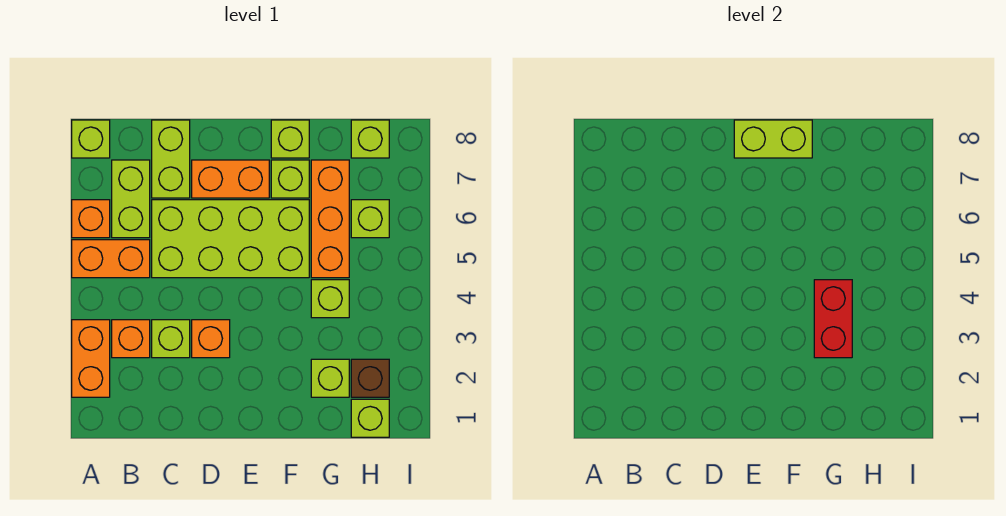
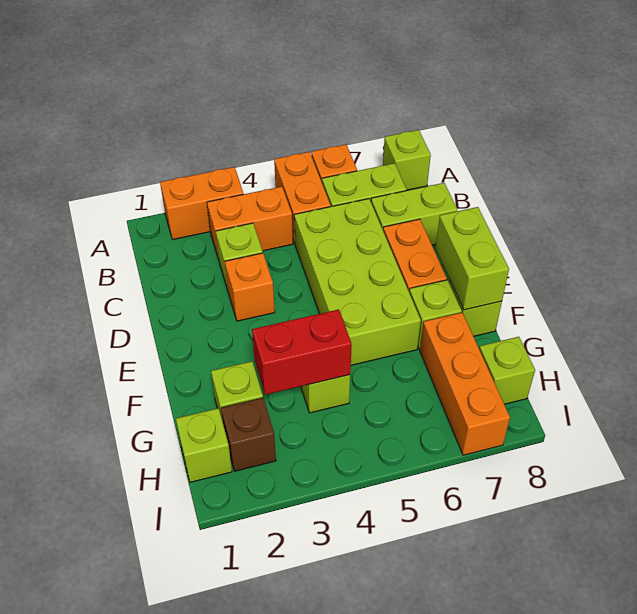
orange brick B3 level 1 -> orange brick B3:B4 level 1
orange brick G5:G7 level 1 -> orange brick G7:I7 level 1
lime brick H6 level 1 -> none

